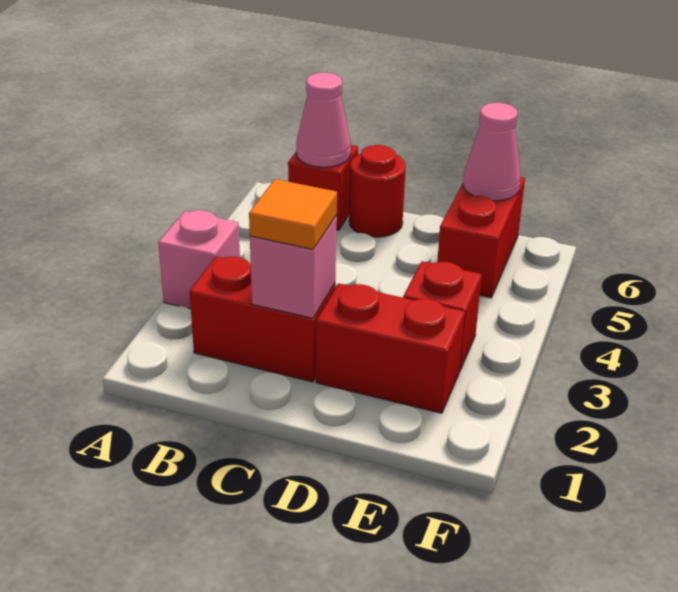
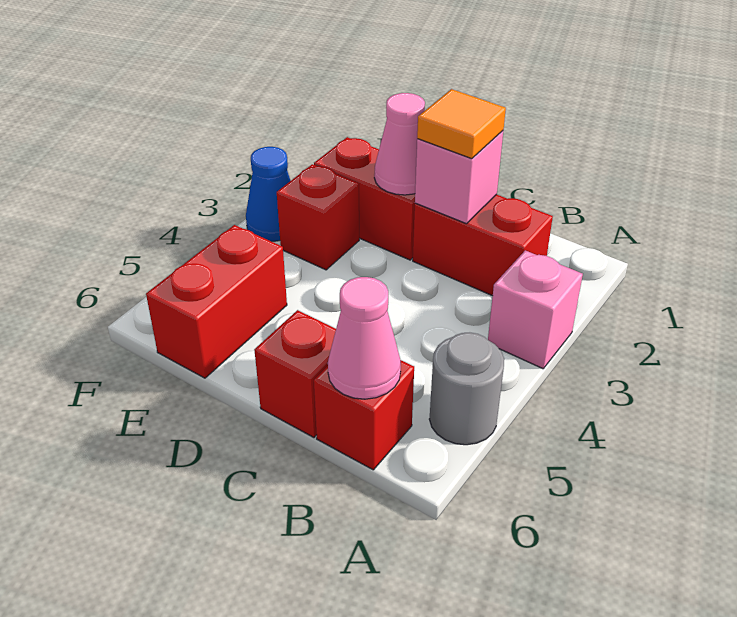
none -> grey round brick A5 level 1
red round brick C6 level 1 -> red brick C6 level 1
pink cone E6 level 2 -> pink cone D2 level 2
none -> blue cone F3 level 1

